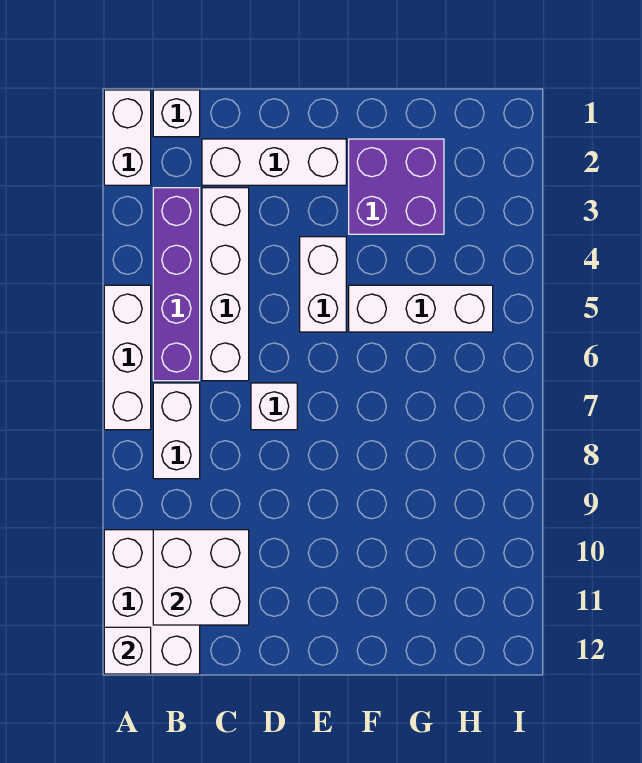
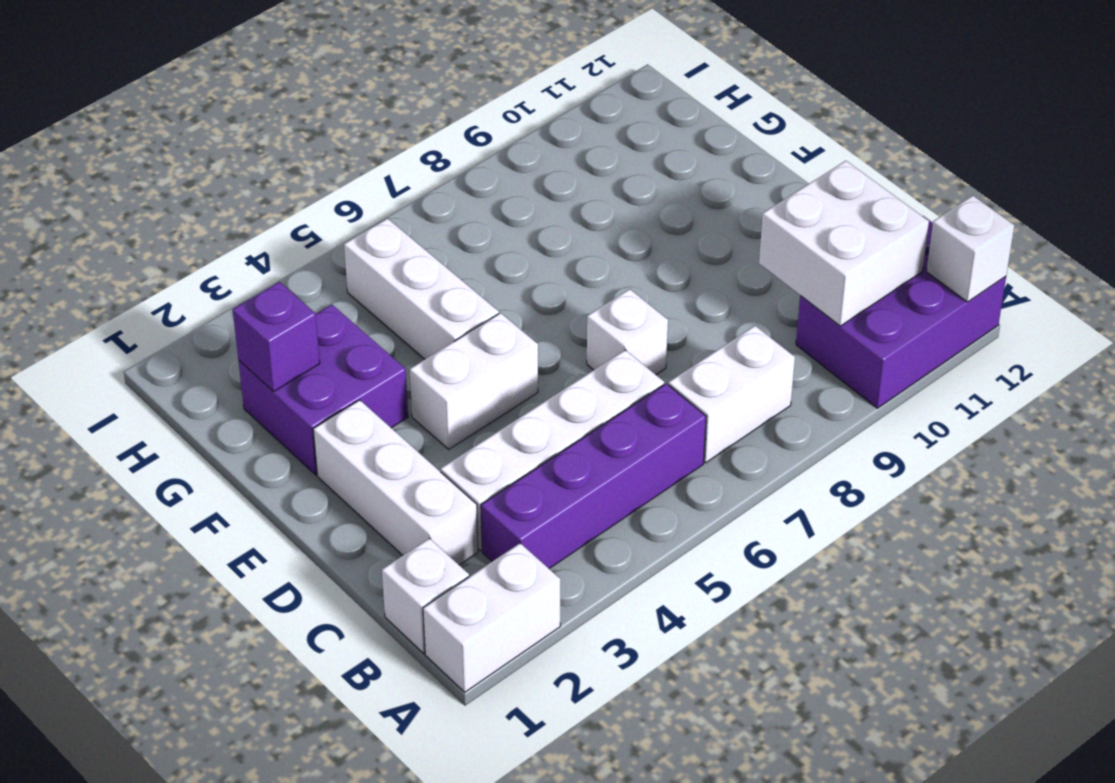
white brick A5:A7 level 1 -> none
white brick A10:B12 level 1 -> purple brick A10:B12 level 1
none -> purple brick G2 level 2

